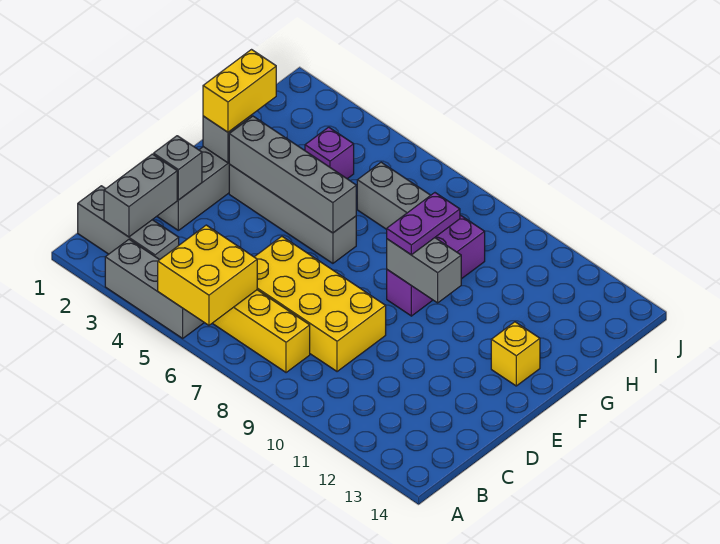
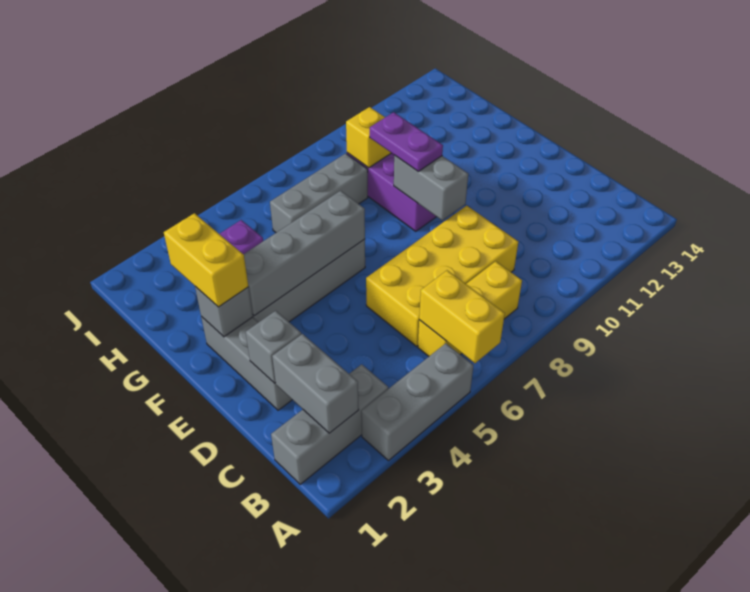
yellow brick A5:B6 level 2 -> yellow brick A6:B6 level 2
grey brick F9:F10 level 2 -> grey brick E9:F9 level 2
yellow brick F13 level 1 -> yellow brick H9 level 2

